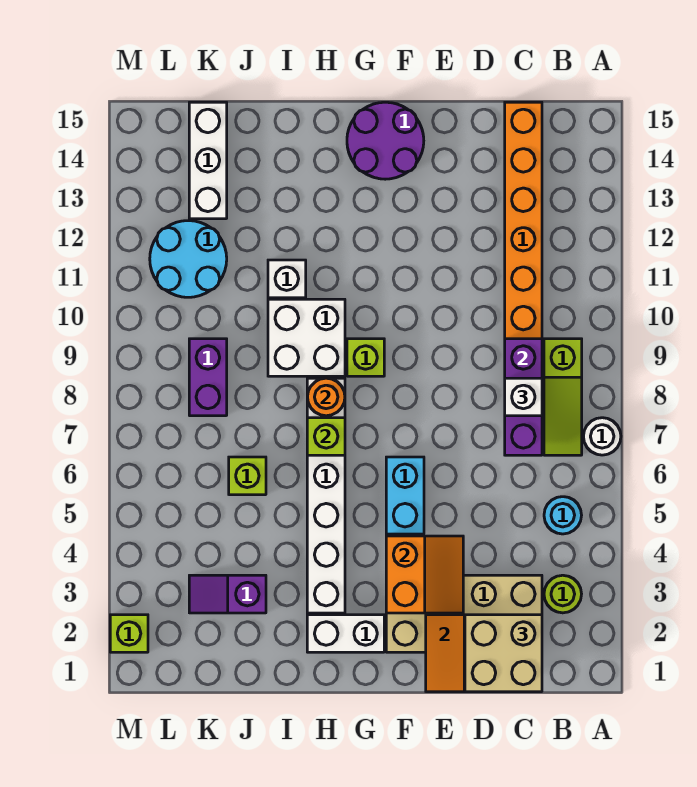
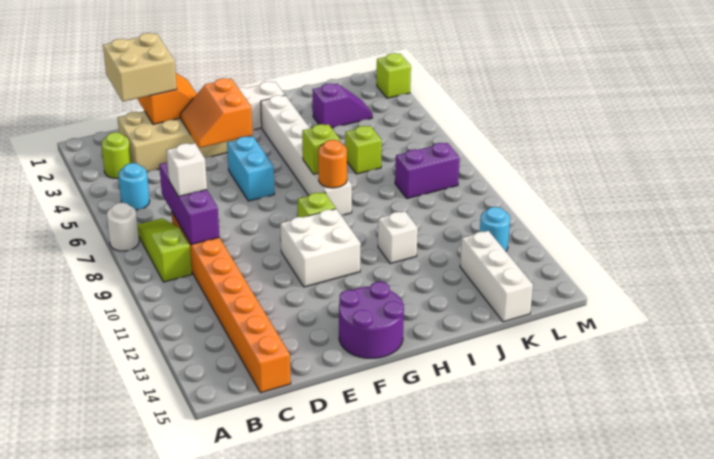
white brick H9:I10 level 1 -> white brick F10:G11 level 1
purple brick K8:K9 level 1 -> purple brick K8:L8 level 1
cyan round brick K11:L12 level 1 -> cyan round brick L12 level 1

